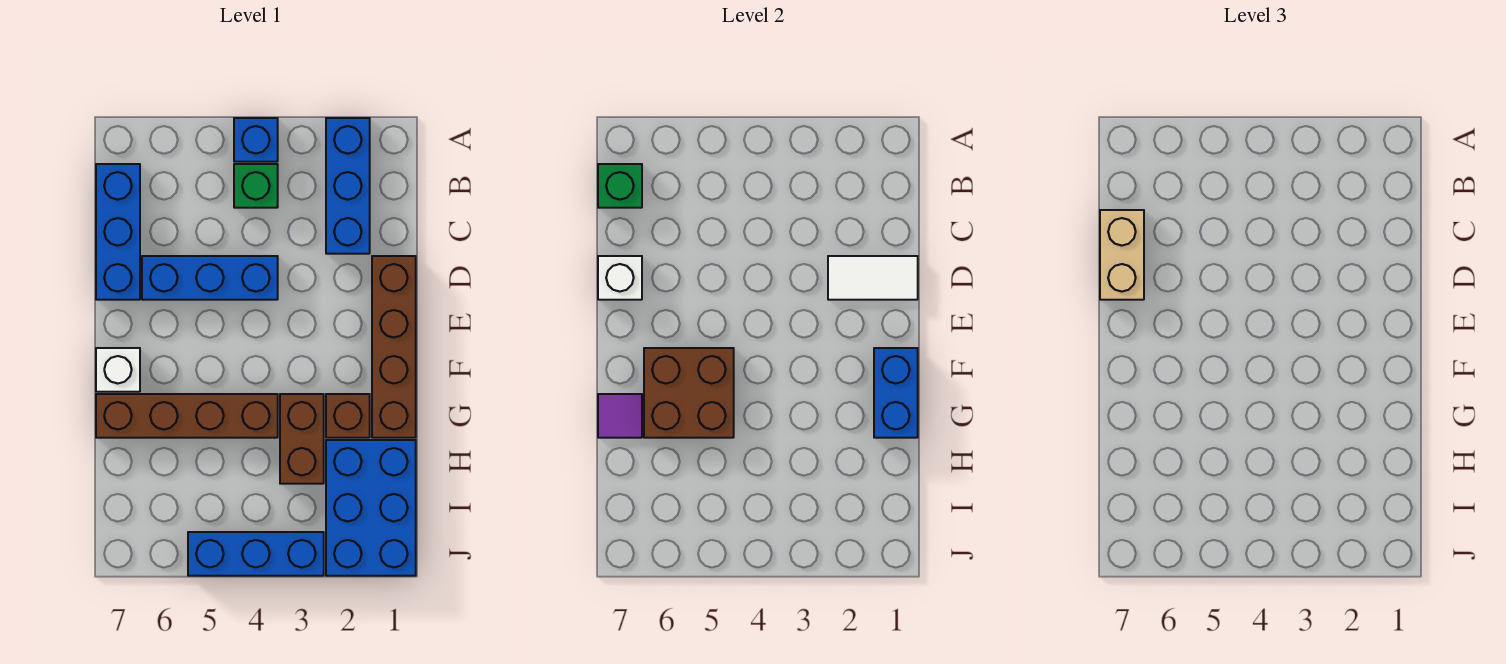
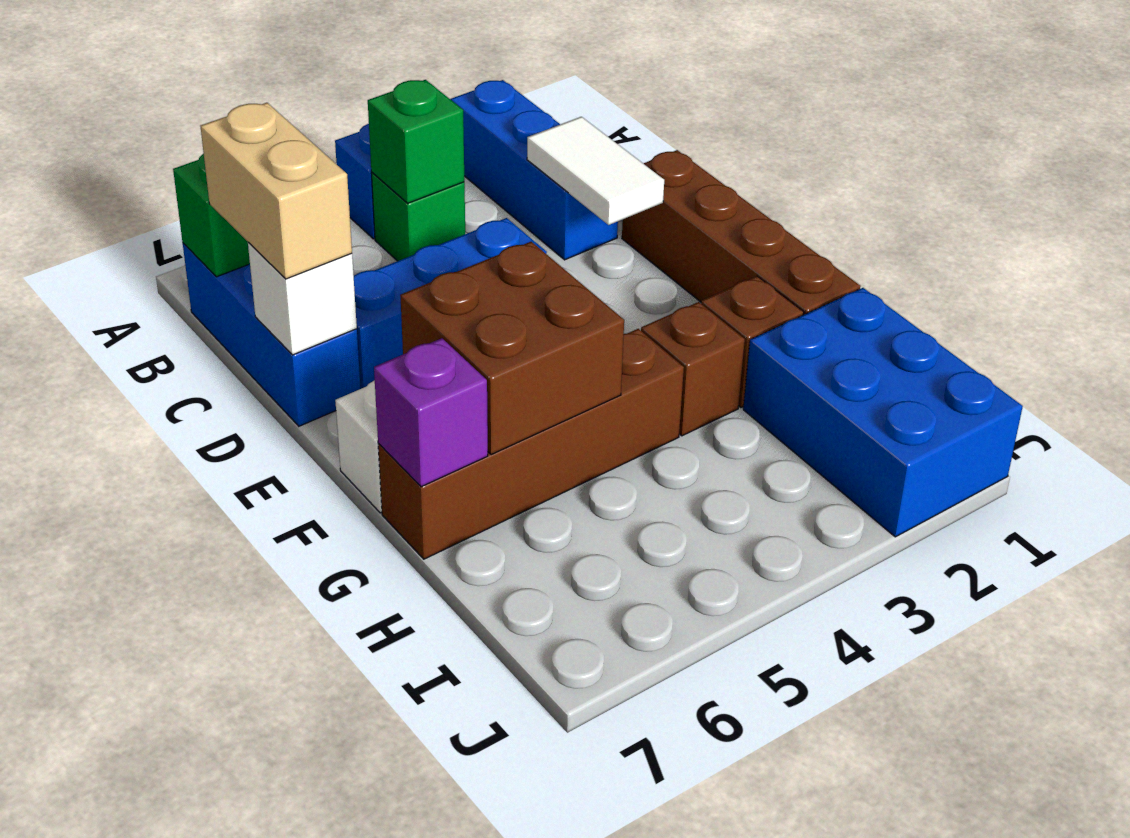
none -> green brick B4 level 2
white tile D1:D2 level 2 -> white tile C2:D2 level 2
blue brick F1:G1 level 2 -> none
brown brick G3:H3 level 1 -> brown brick G3 level 1
purple tile G7 level 2 -> purple brick G7 level 2
blue brick J3:J5 level 1 -> none

